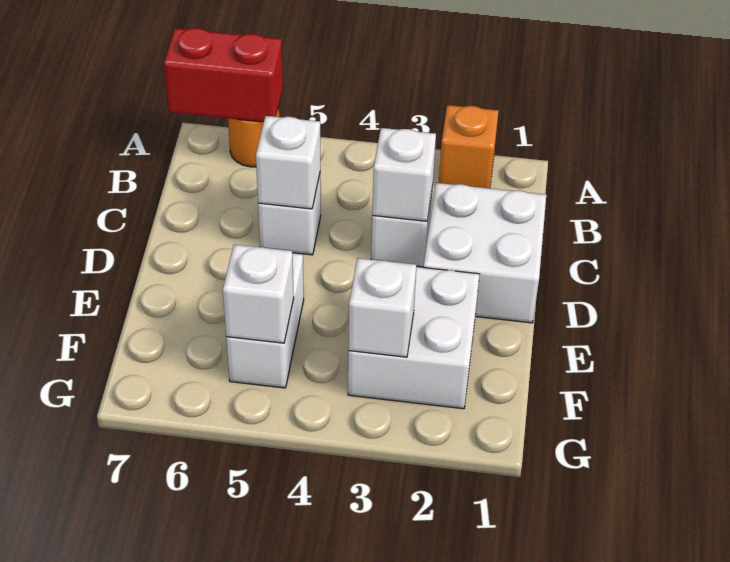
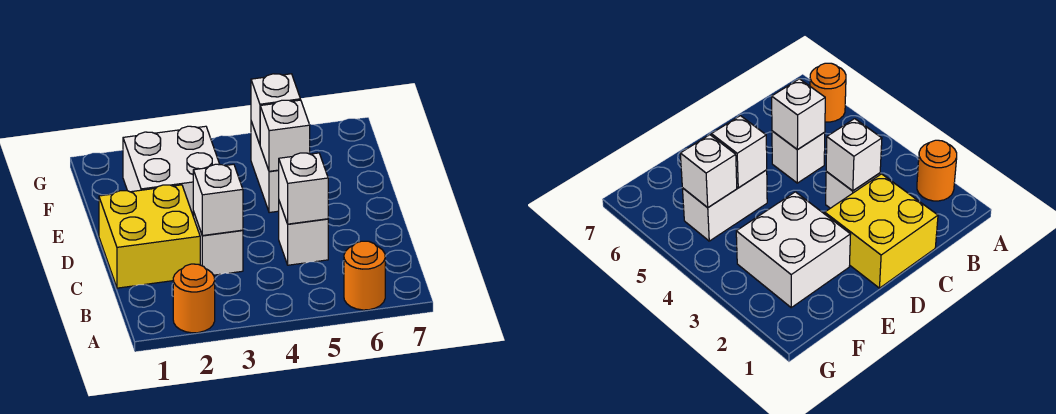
orange brick A2 level 1 -> orange round brick A2 level 1
red brick A6:A7 level 2 -> none
white brick C1:D2 level 1 -> yellow brick C1:D2 level 1
white brick F3 level 2 -> white brick E5 level 2

